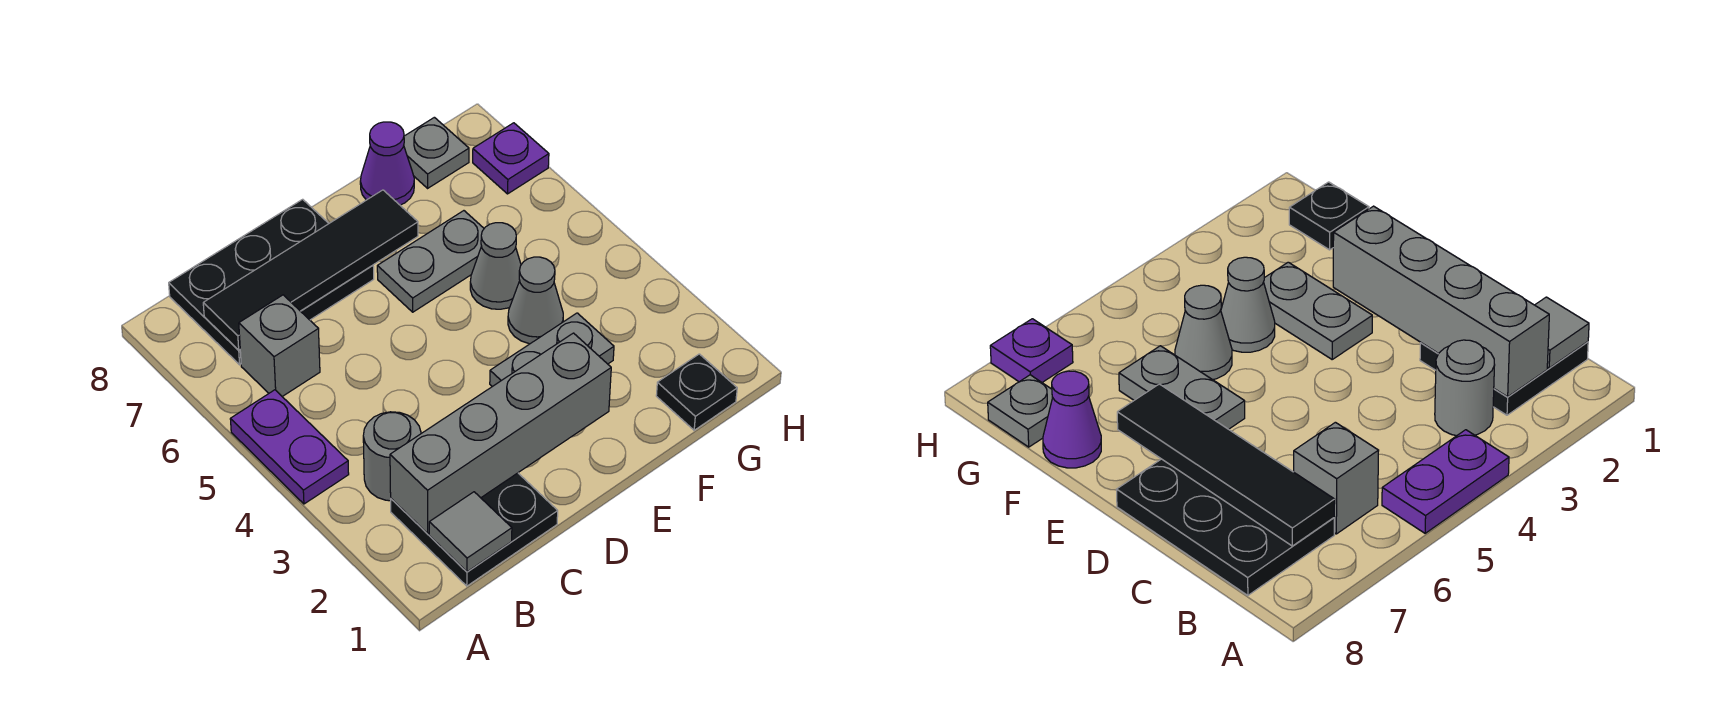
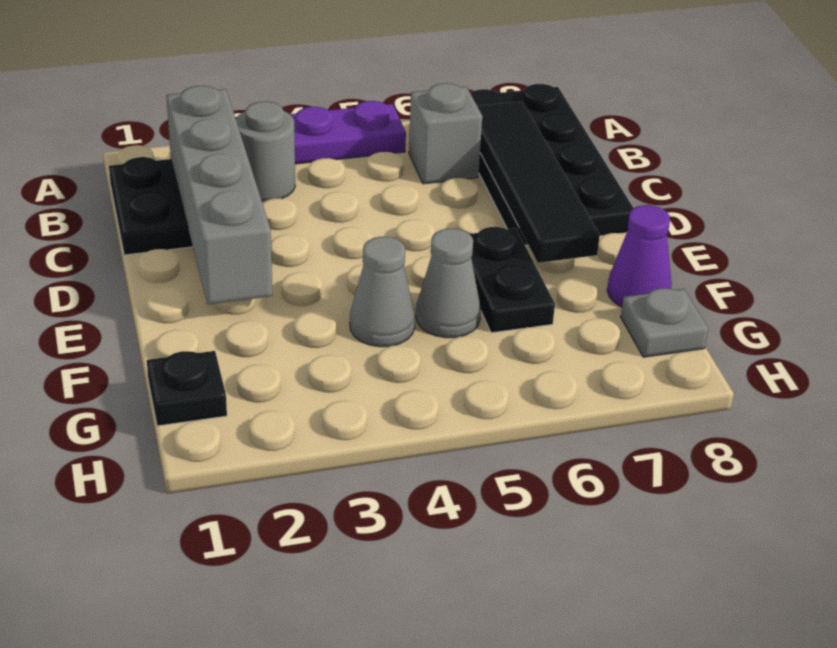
grey tile B1 level 2 -> none
black plate B7:D8 level 1 -> black plate A7:D8 level 1
grey plate E3:F3 level 1 -> none
grey plate E6:F6 level 1 -> black plate E6:F6 level 1
purple plate H7 level 1 -> none

